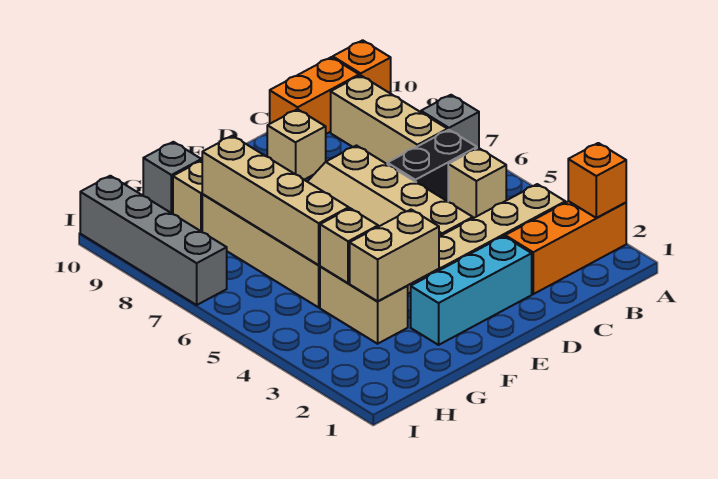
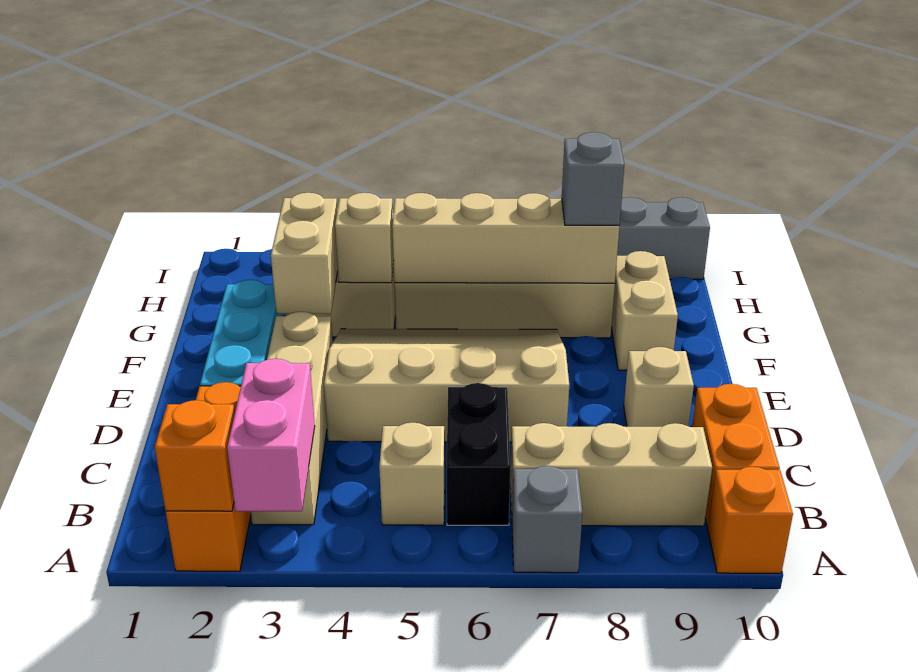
none -> pink brick A3:B3 level 2
grey brick G10 level 1 -> grey brick G8 level 3

